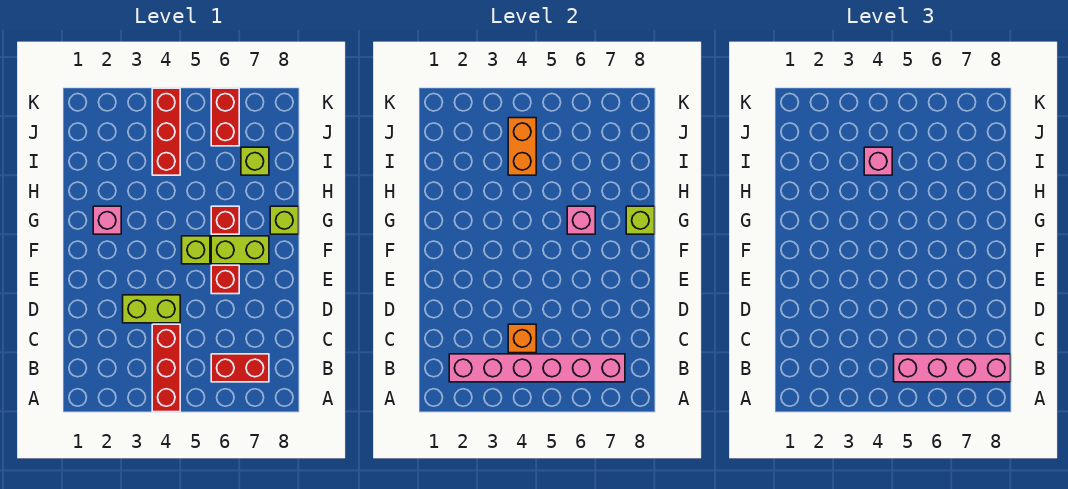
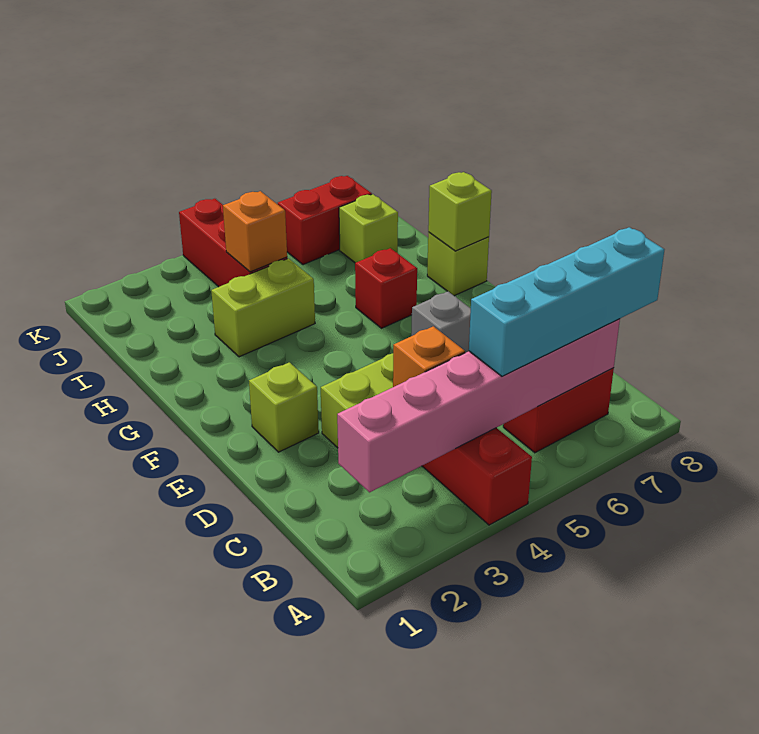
pink brick B5:B8 level 3 -> cyan brick B5:B8 level 3
red brick E6 level 1 -> grey brick E6 level 1
lime brick F5 level 1 -> lime brick E2 level 1
lime brick F6:F7 level 1 -> lime brick H3:H4 level 1
pink brick G2 level 1 -> none
pink brick G6 level 2 -> none
orange brick I4:J4 level 2 -> orange brick I4 level 2
pink brick I4 level 3 -> none
red brick J6:K6 level 1 -> red brick J6:J7 level 1

